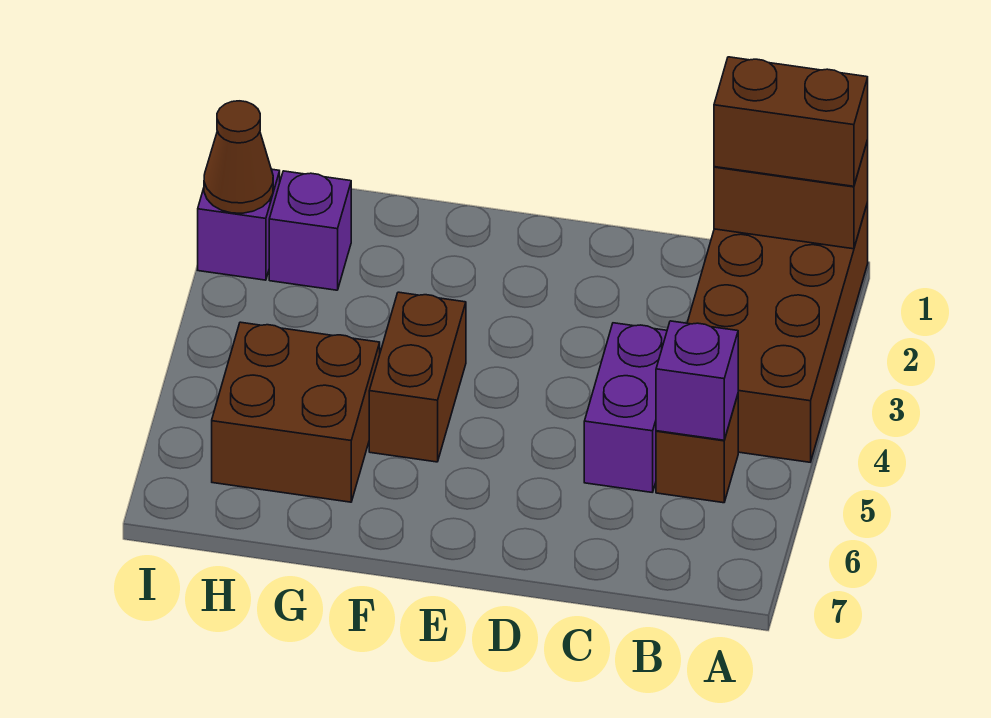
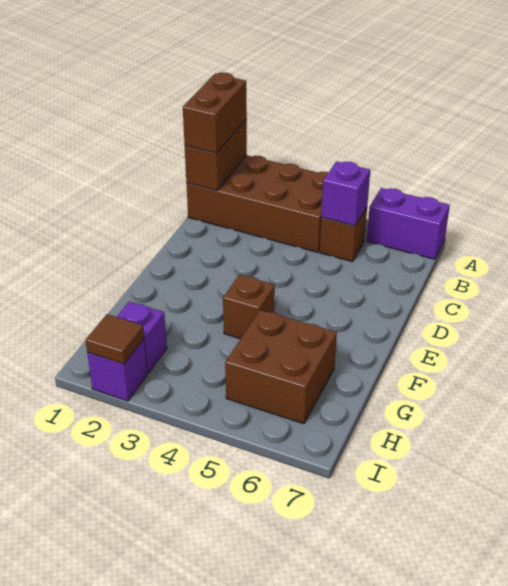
purple brick C4:C5 level 1 -> purple brick A6:A7 level 1
brown brick F4:F5 level 1 -> brown brick F4 level 1
brown cone I2 level 2 -> brown tile I2 level 2

